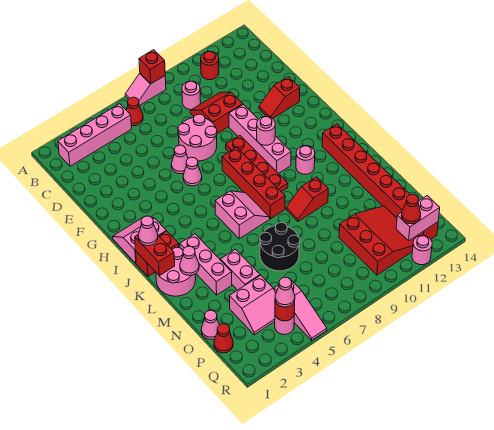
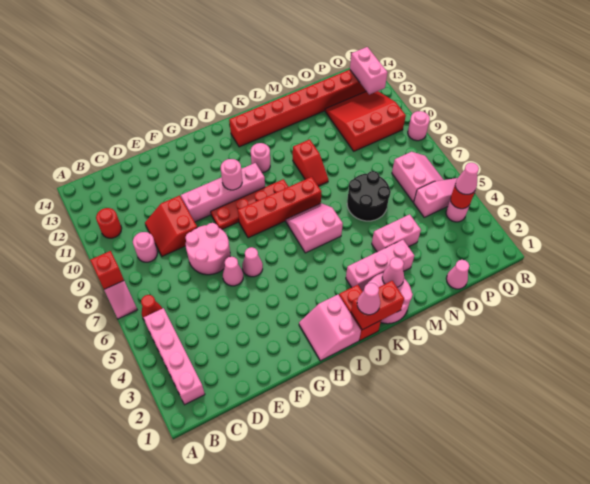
red slope F12:F13 level 1 top 13 -> none
pink slope O3:P4 level 1 top O -> pink slope P6:Q7 level 1 top P
red cone P1 level 1 -> none
red cone Q12 level 3 -> none
pink round brick R12 level 1 -> pink round brick R9 level 1

